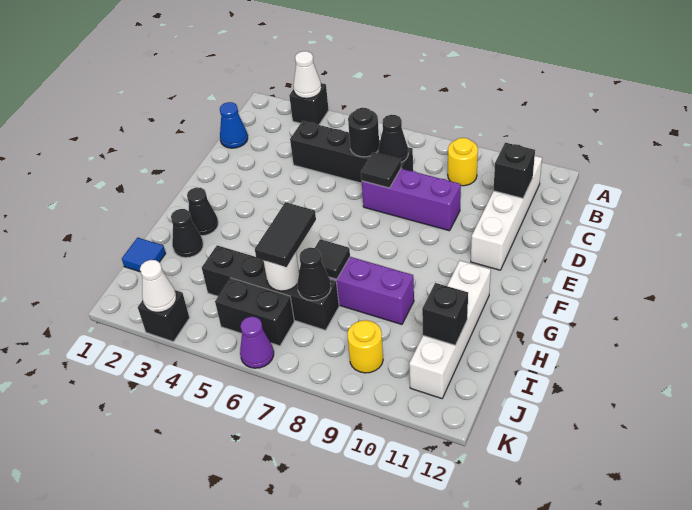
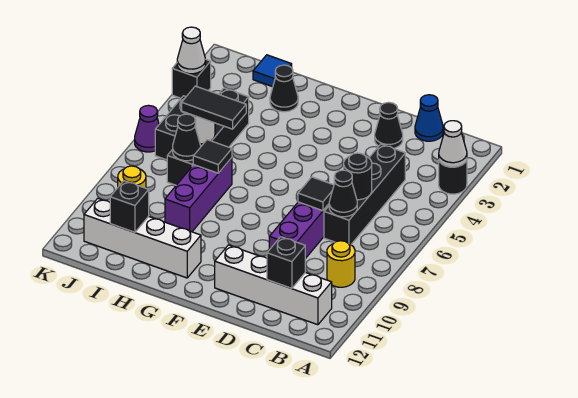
black brick A3 level 1 -> black round brick A3 level 1
black cone G2 level 1 -> black cone D2 level 1

